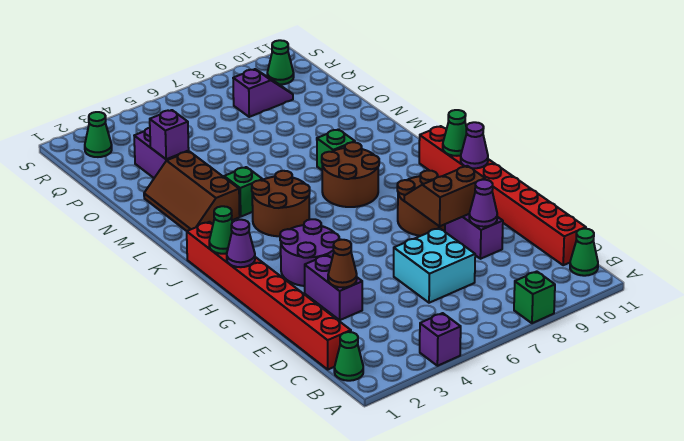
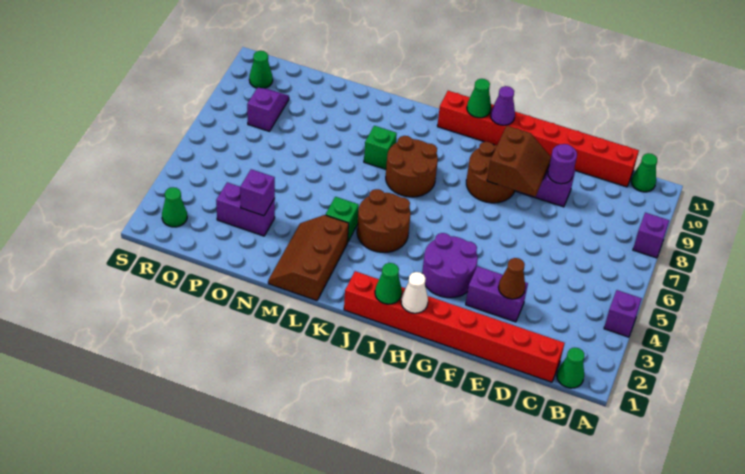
green brick A8 level 1 -> purple brick A8 level 1
cyan brick D6:E7 level 1 -> none
purple cone E9 level 2 -> purple round brick E9 level 2
brown slope F8:G9 level 2 top F -> brown slope F8:G9 level 2 top G
purple cone H1 level 2 -> white cone H1 level 2
brown slope L2:N3 level 1 top 3 -> brown slope L1:M3 level 1 top L

